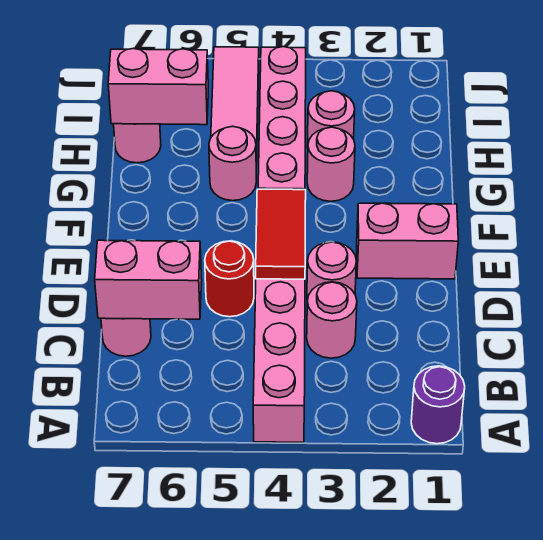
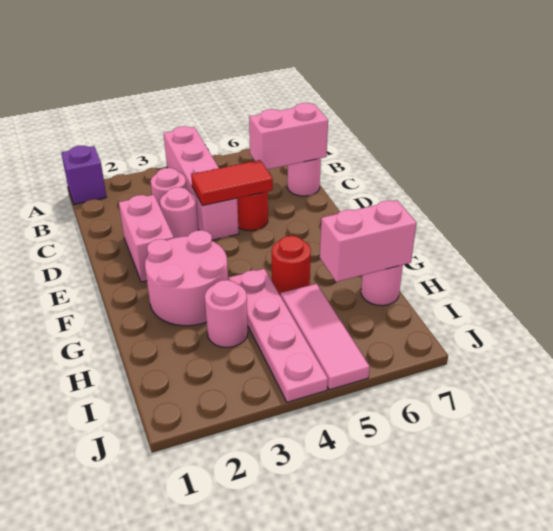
purple round brick A1 level 1 -> purple brick A1 level 1
red tile D4:E4 level 2 -> red tile D4:D5 level 2
pink brick E1:E2 level 1 -> pink brick D2:E2 level 1
pink round brick G3 level 1 -> pink round brick F2:G3 level 1
pink round brick G5 level 1 -> red round brick G5 level 1

